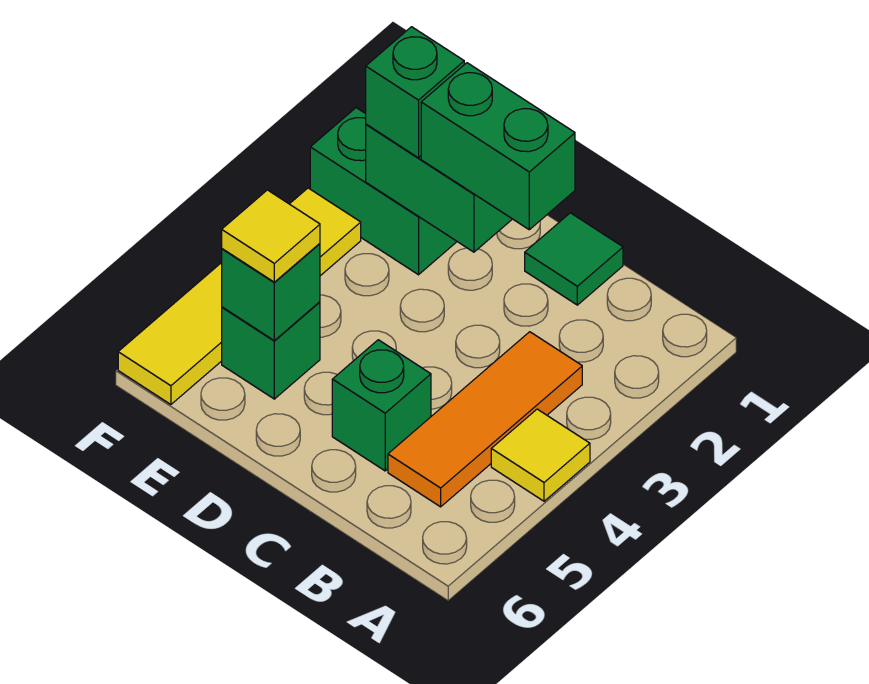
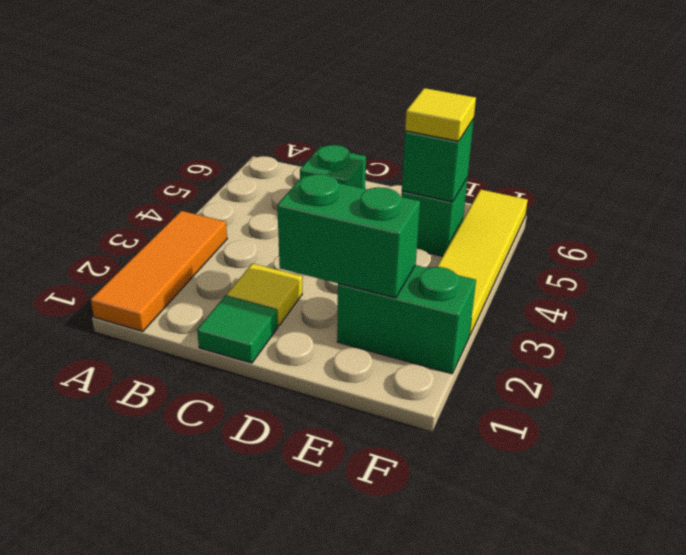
yellow tile A4 level 1 -> yellow tile C2 level 1
orange tile B3:B5 level 1 -> orange tile A1:A3 level 1
green brick C2:D2 level 3 -> none
green brick E2 level 3 -> none

